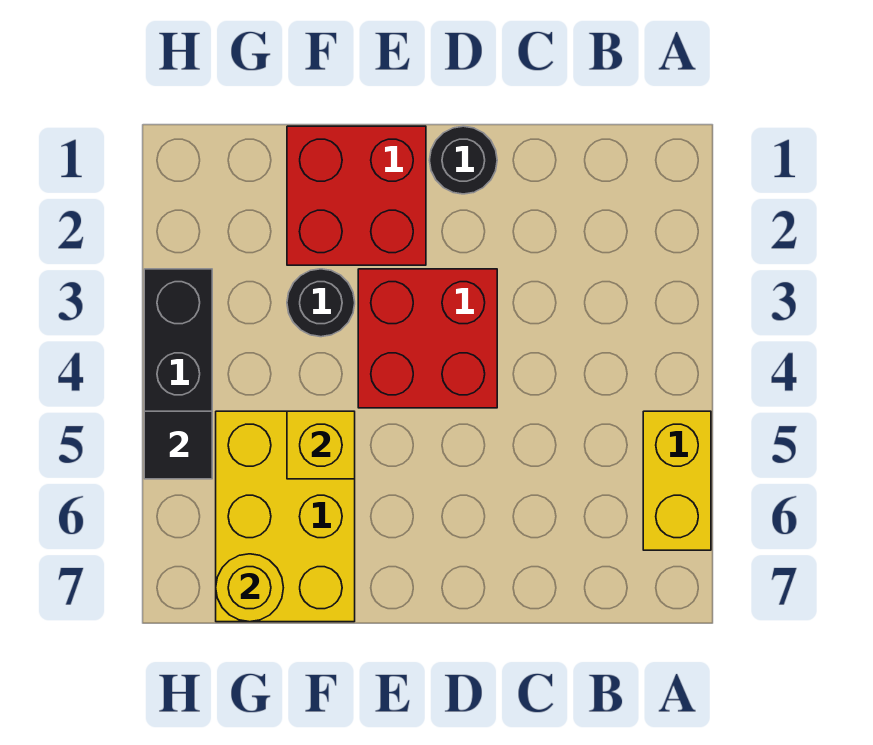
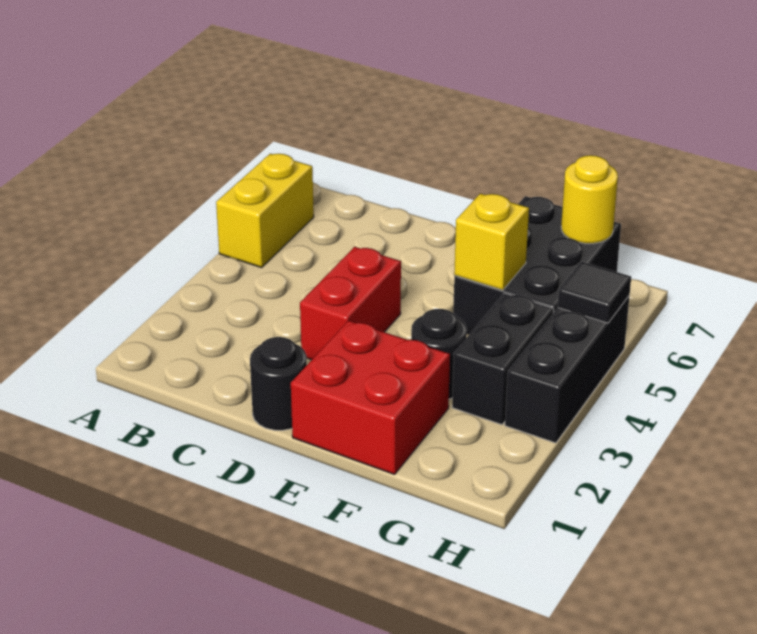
red brick D3:E4 level 1 -> red brick D3:D4 level 1
yellow brick F5:G7 level 1 -> black brick F5:G7 level 1
none -> black brick G3:G4 level 1

